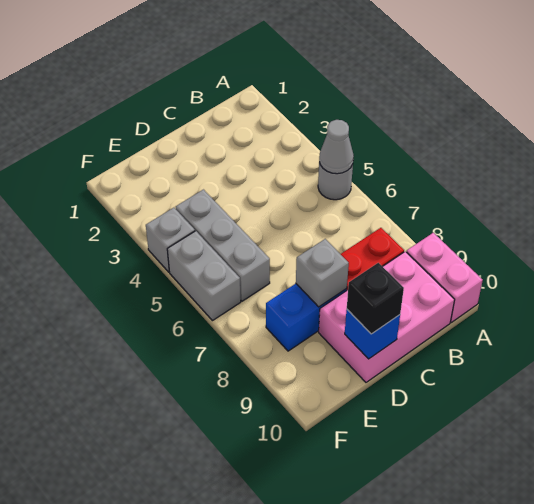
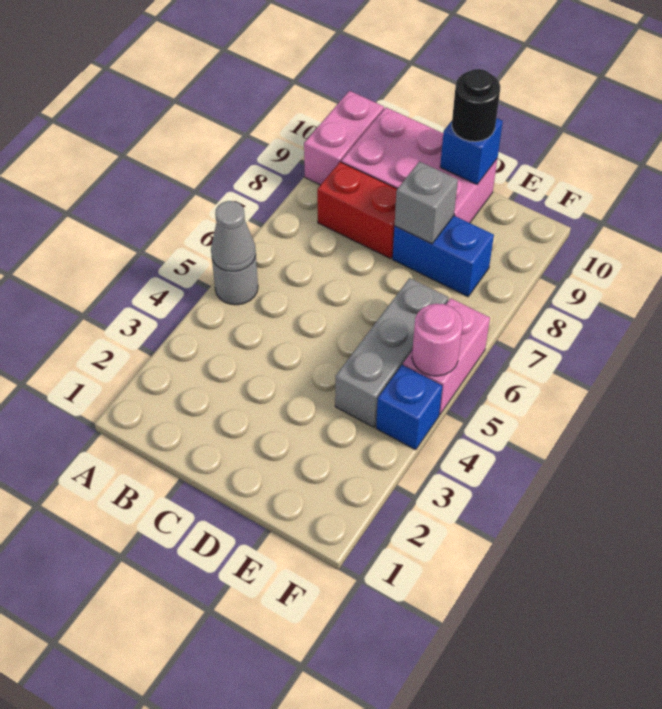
black brick D10 level 3 -> black round brick D10 level 3
grey brick F4 level 1 -> blue brick F4 level 1
grey brick F5:F6 level 1 -> pink brick F5:F6 level 1
none -> pink round brick F5 level 2

